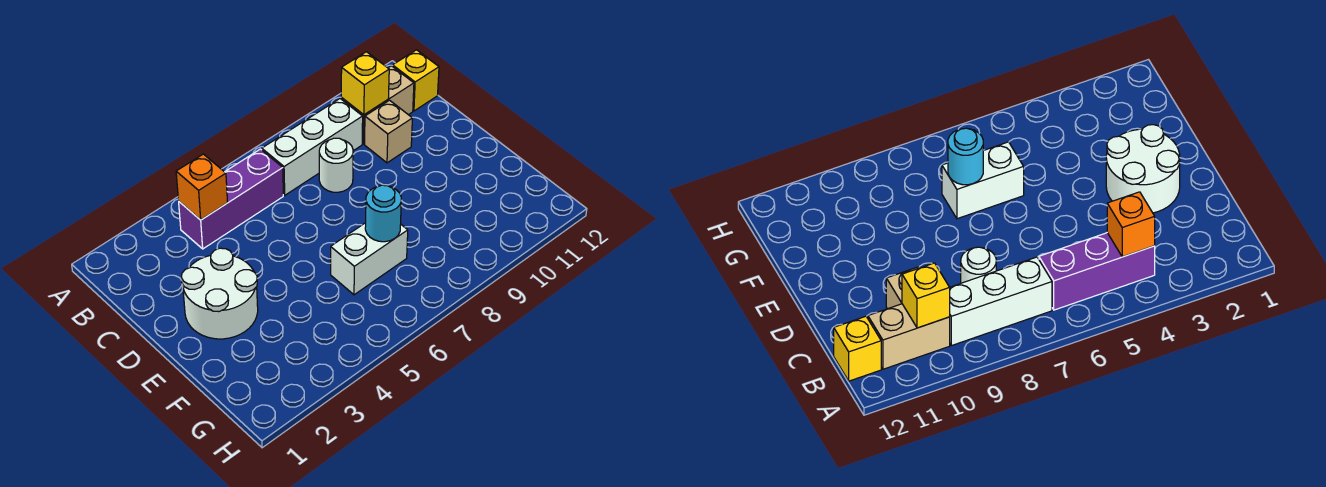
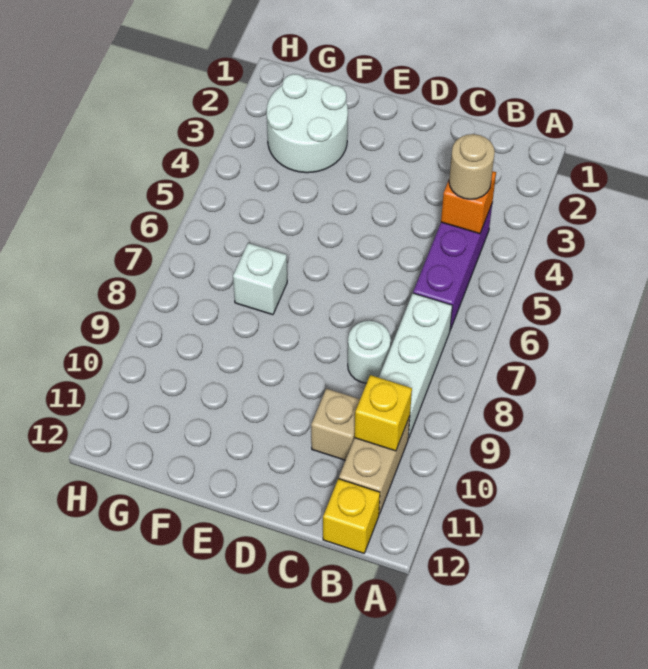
none -> tan round brick B4 level 3
white round brick D2:E3 level 1 -> white round brick F2:G3 level 1
white brick F6:F7 level 1 -> white brick F7 level 1
cyan round brick F7 level 2 -> none

